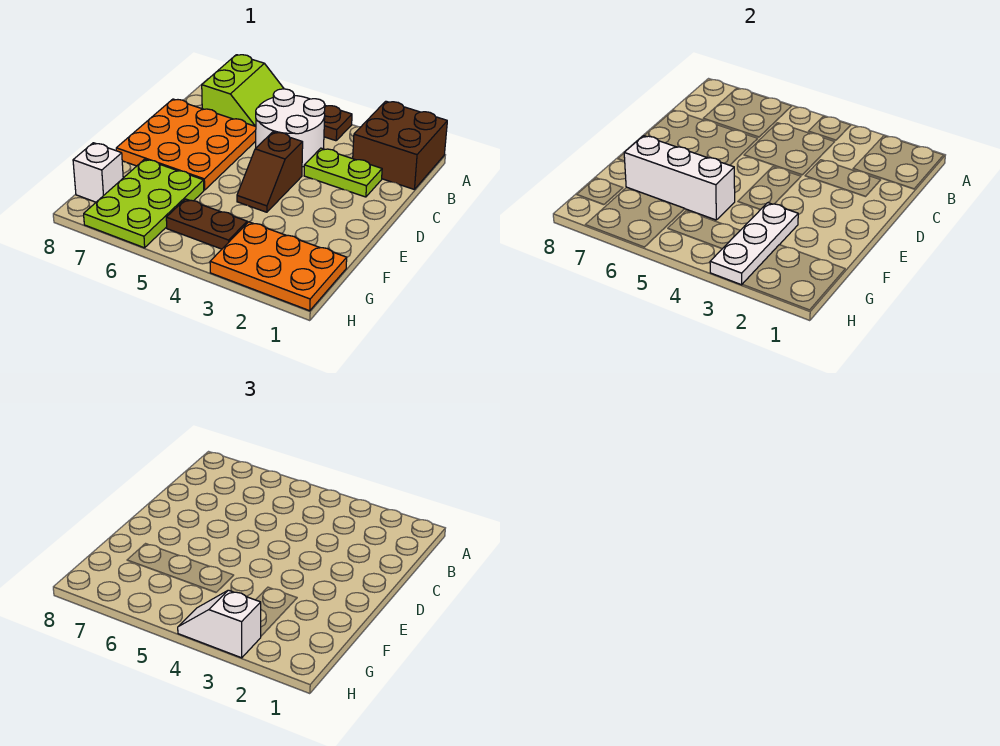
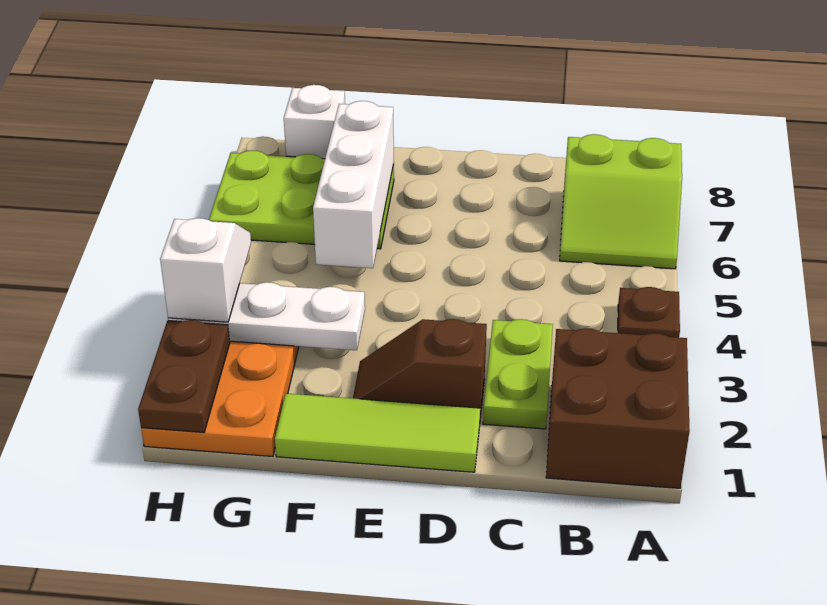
white round brick B4:C5 level 1 -> none
orange plate C6:E8 level 1 -> none
none -> lime tile D1:F1 level 1
brown slope D4:E4 level 1 top D -> brown slope D2:E2 level 1 top D
brown plate G4:G5 level 1 -> brown plate H1:H2 level 2

